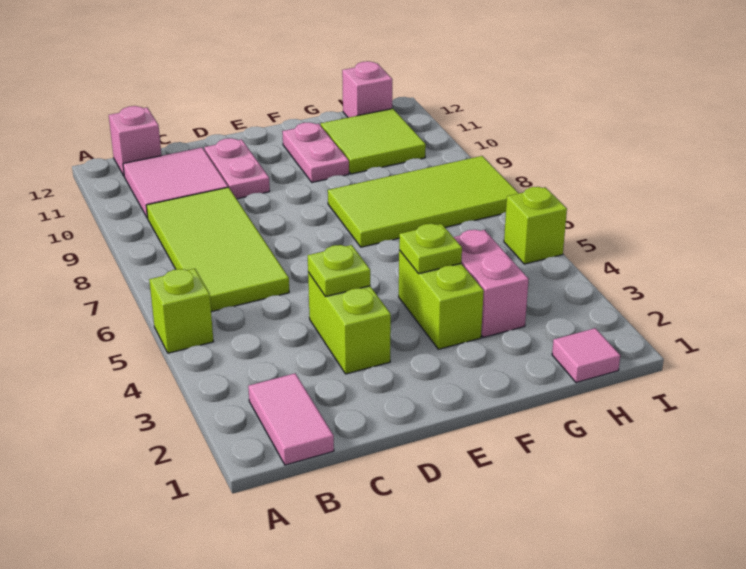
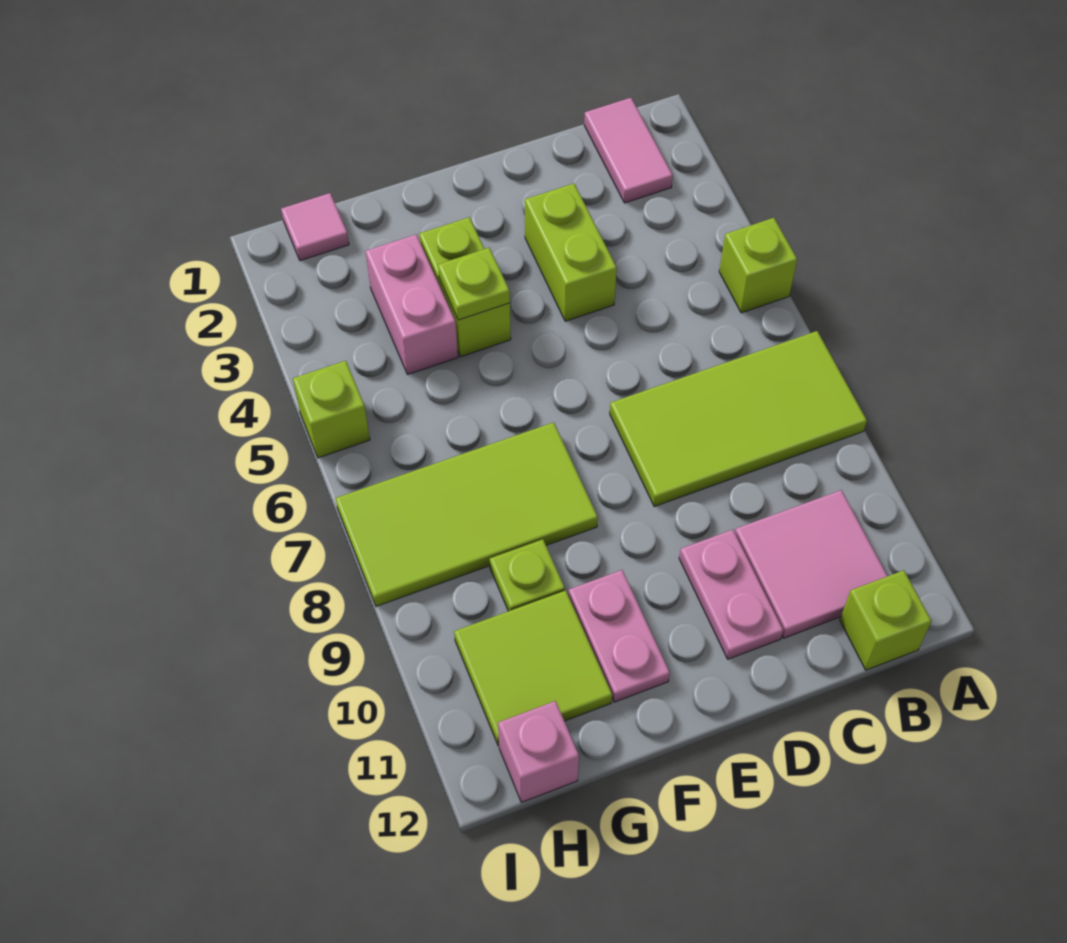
lime tile B6:C9 level 1 -> lime tile A7:D8 level 1
pink brick B12 level 1 -> lime brick B12 level 1
lime plate D4 level 2 -> lime plate G9 level 1

